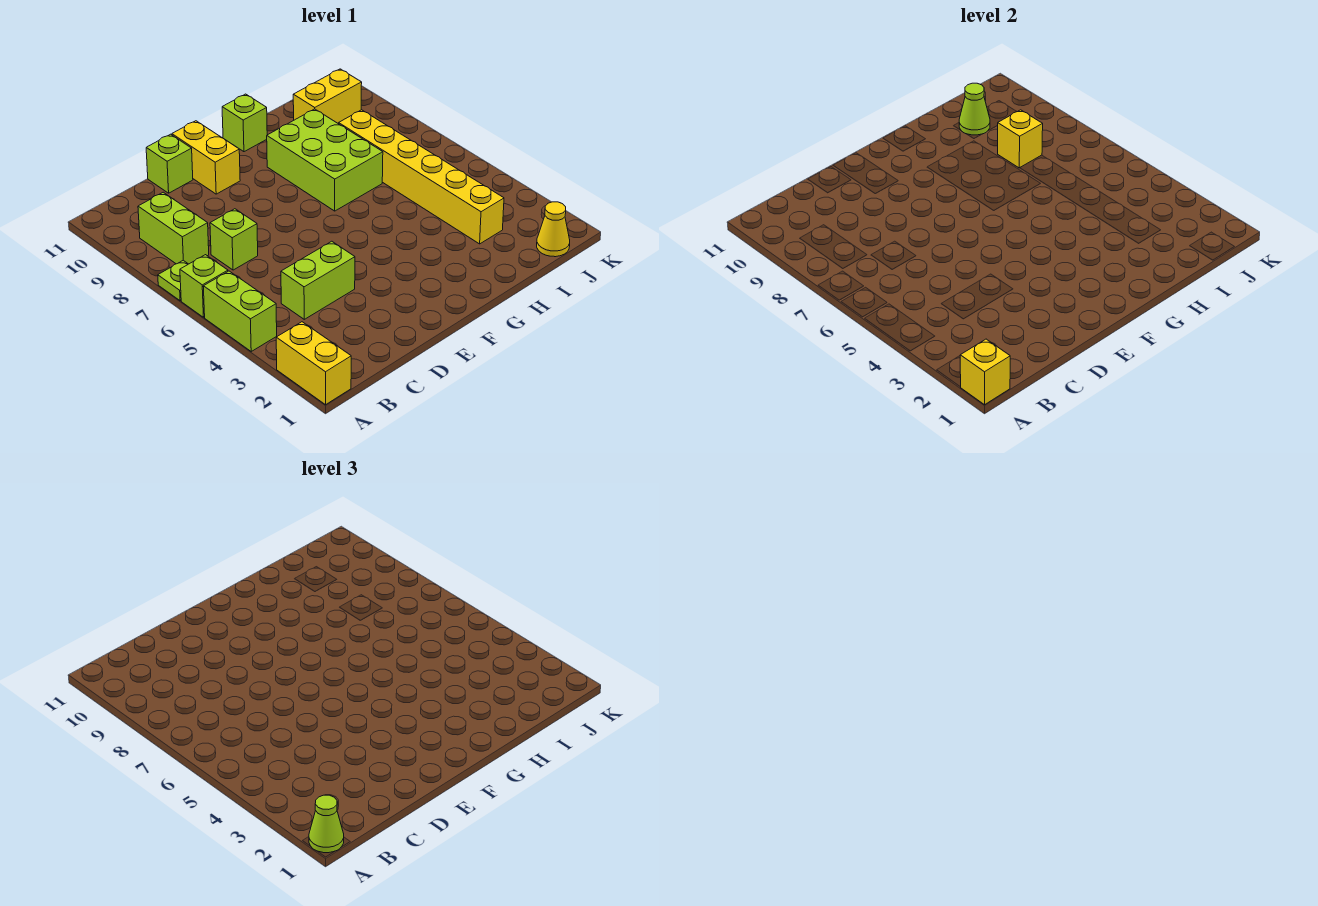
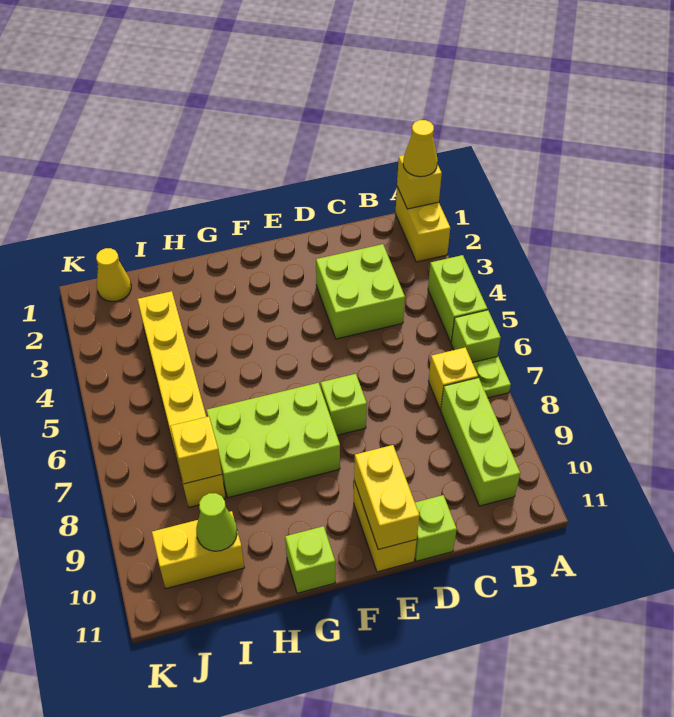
lime cone A1 level 3 -> yellow cone A1 level 3
none -> yellow brick B7 level 1
lime brick B8:B9 level 1 -> lime brick B8:B10 level 1
lime brick C4:D4 level 1 -> lime brick C3:D4 level 1
lime brick C7 level 1 -> lime brick E7 level 1
none -> yellow brick E10:E11 level 2
lime brick G7:H9 level 1 -> lime brick F7:H8 level 1

